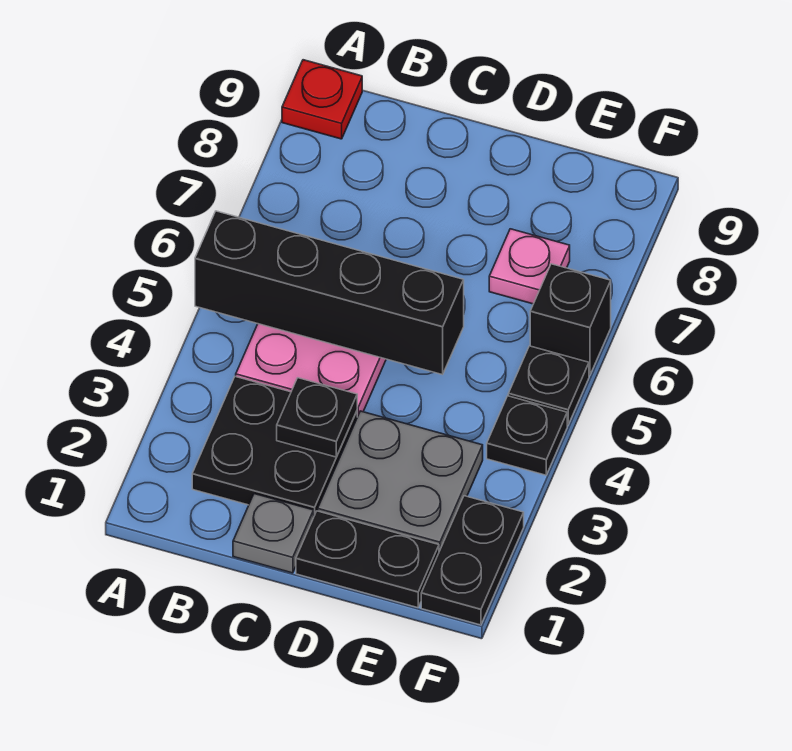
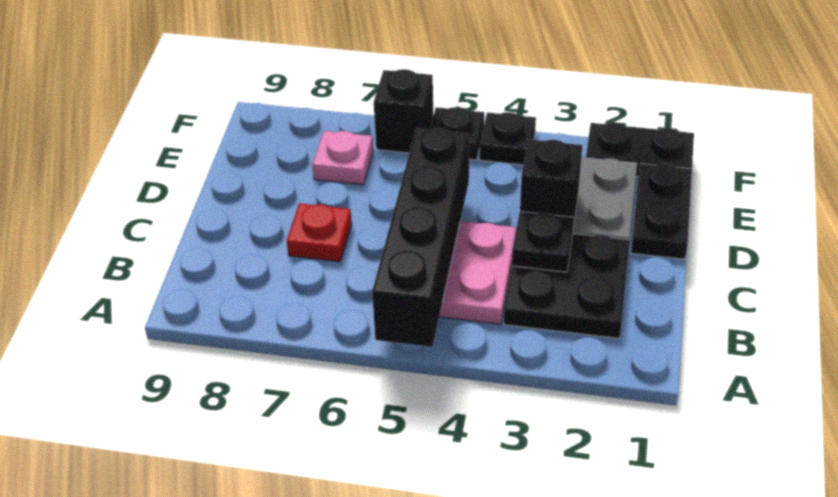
red plate A9 level 1 -> red plate C7 level 1
grey plate C1 level 1 -> none
none -> black brick D3 level 2

